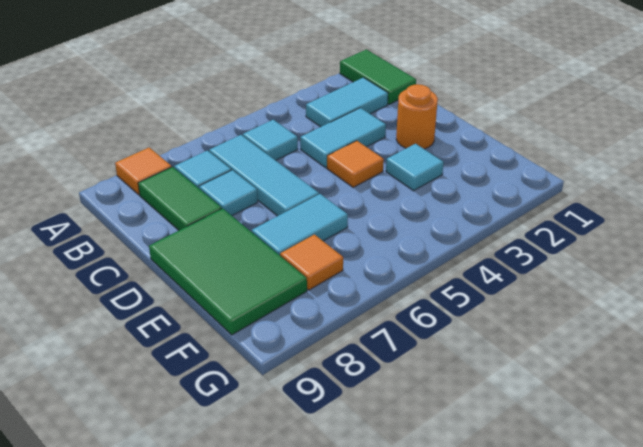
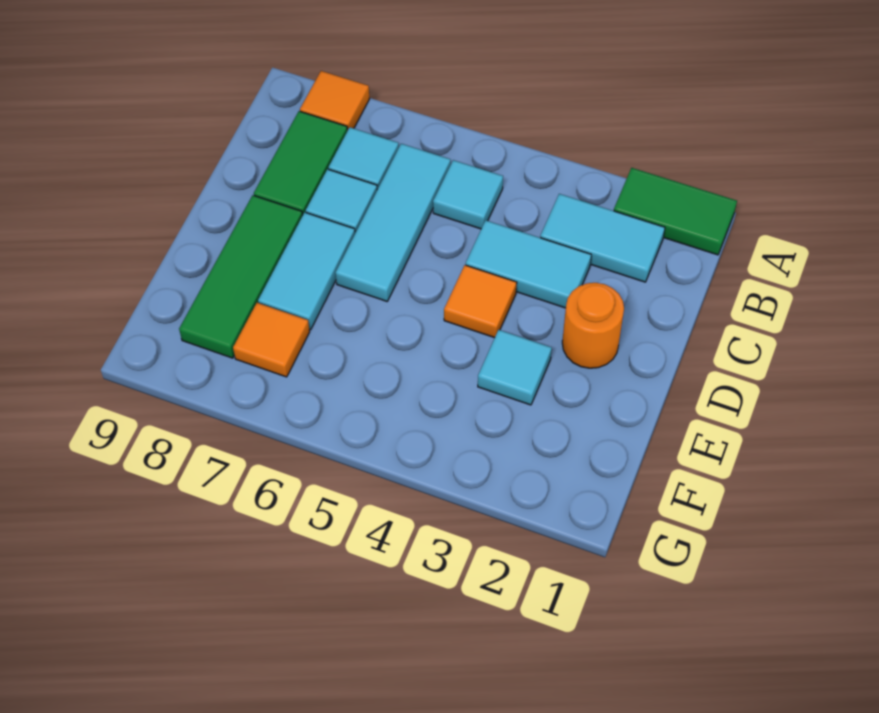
green tile A1:B1 level 1 -> green tile A1:A2 level 1
green tile D8:F9 level 1 -> green tile D8:F8 level 1
cyan tile E6:E7 level 1 -> cyan tile D7:E7 level 1

